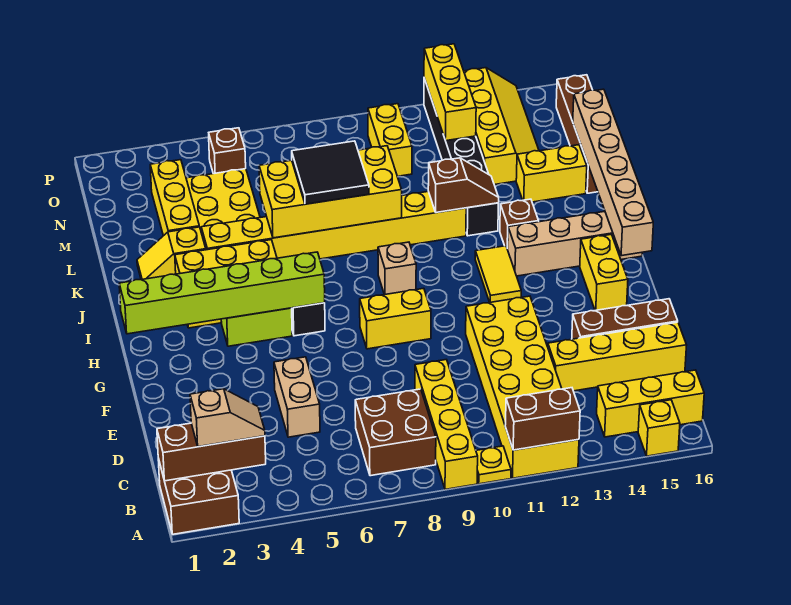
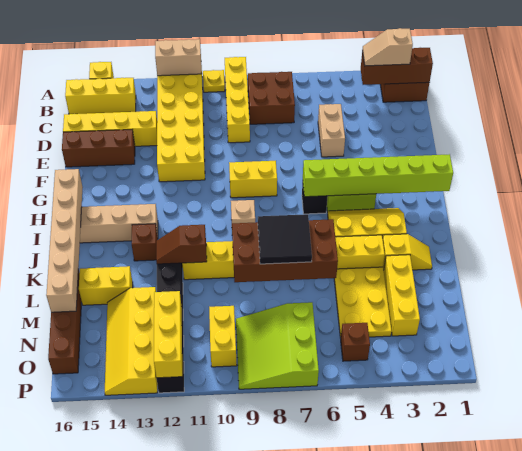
brown brick A11:A12 level 2 -> tan brick A11:A12 level 2
yellow brick G15:H15 level 1 -> none
yellow tile H12:I12 level 1 -> none
yellow brick K6:L9 level 2 -> brown brick K6:L9 level 2
none -> lime slope N7:P9 level 1 top 7

